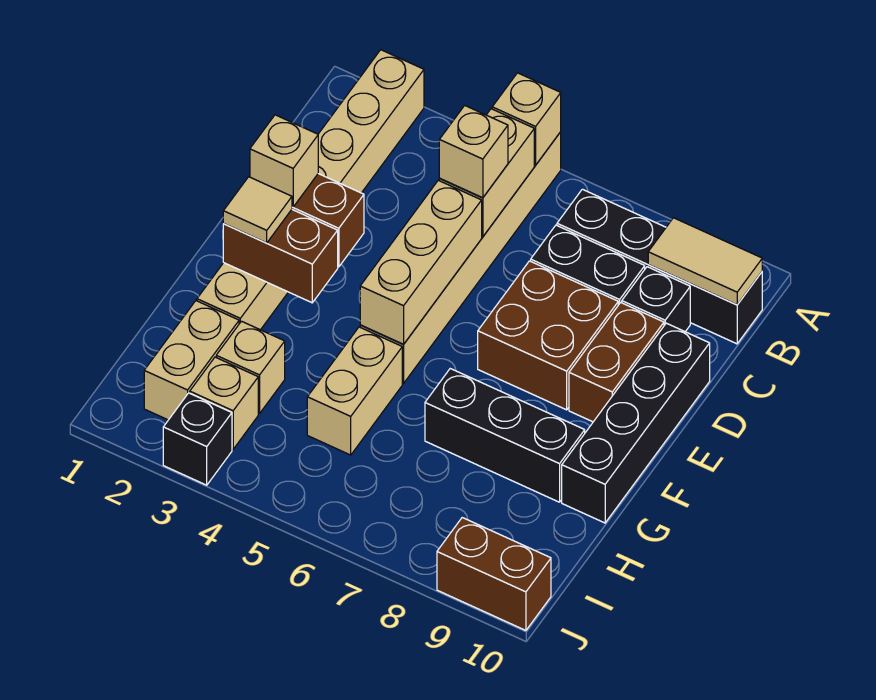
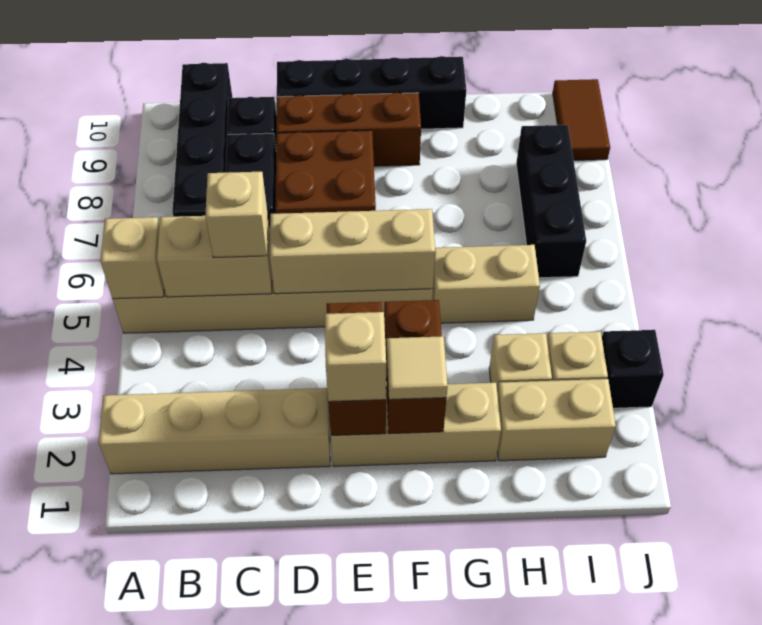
tan tile B9:B10 level 2 -> none
brown brick D9:E9 level 1 -> brown brick D9:F9 level 1
black brick G7:G9 level 1 -> black brick I6:I8 level 1
brown brick J9:J10 level 1 -> brown tile J9:J10 level 1

